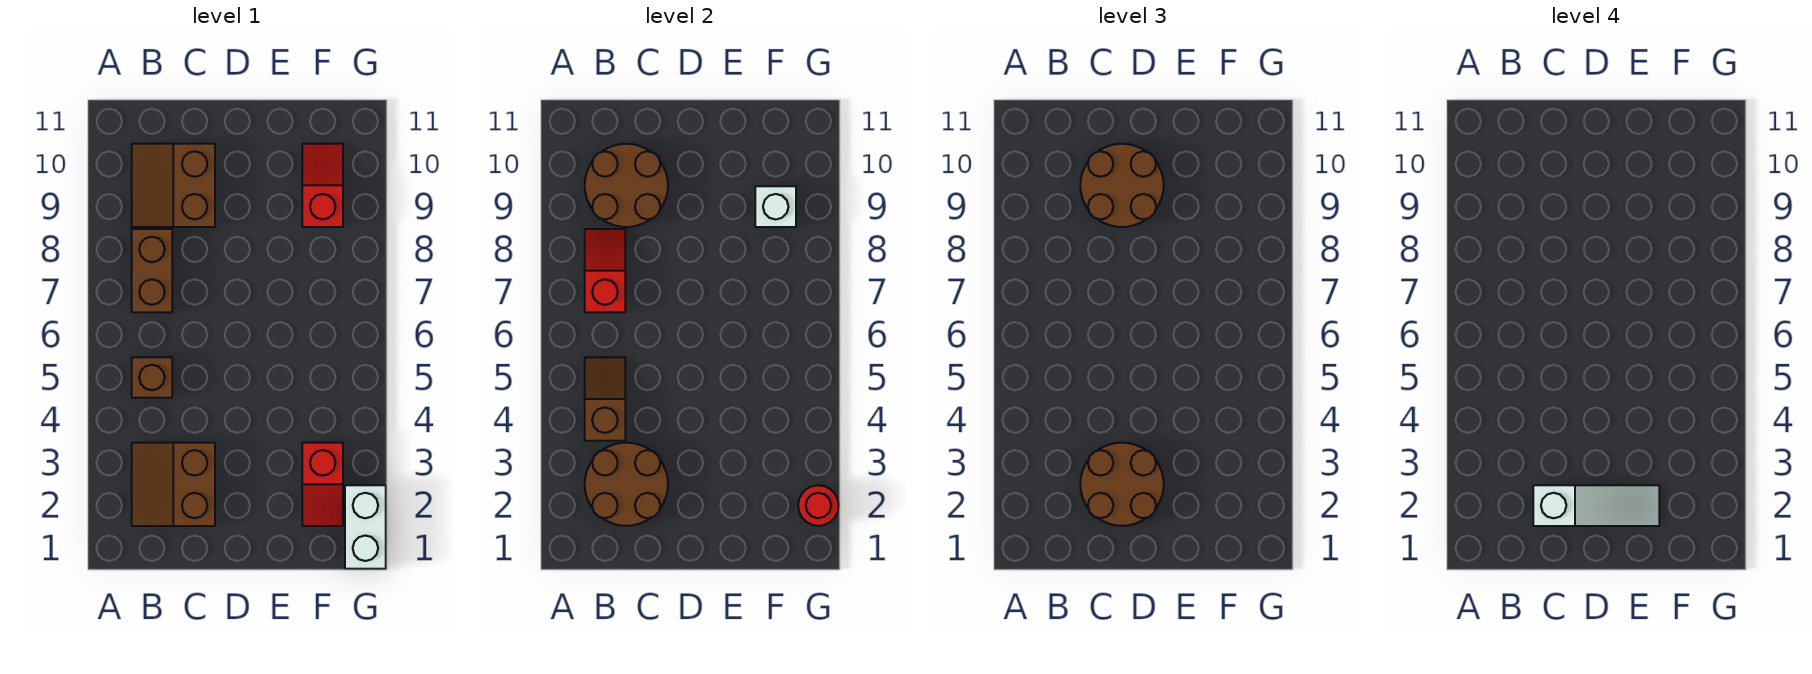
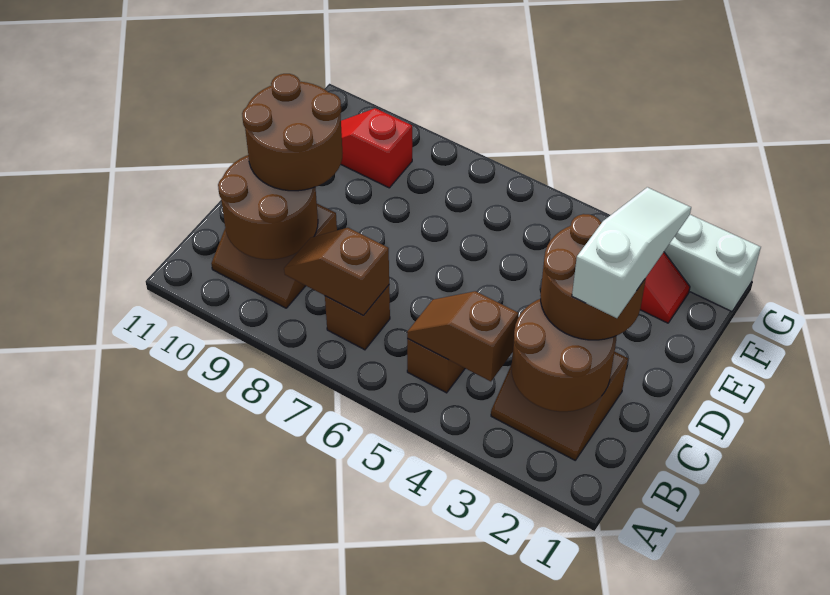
brown brick B7:B8 level 1 -> brown brick B7 level 1
red slope B7:B8 level 2 top 7 -> brown slope B7:B8 level 2 top 7
white brick F9 level 2 -> none
red round brick G2 level 2 -> none

